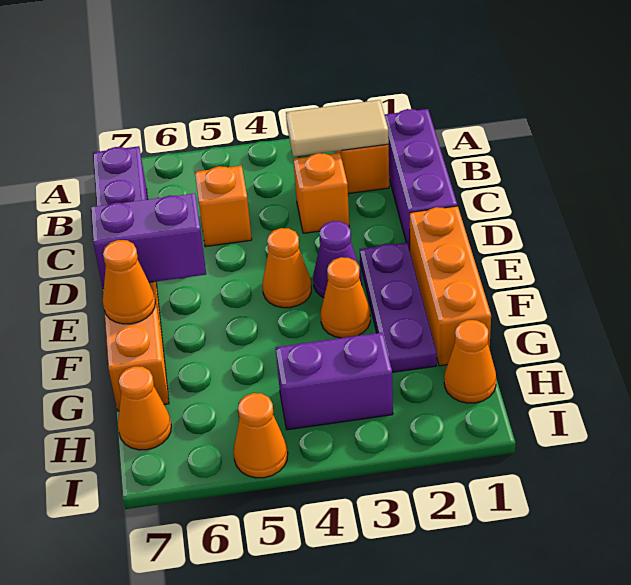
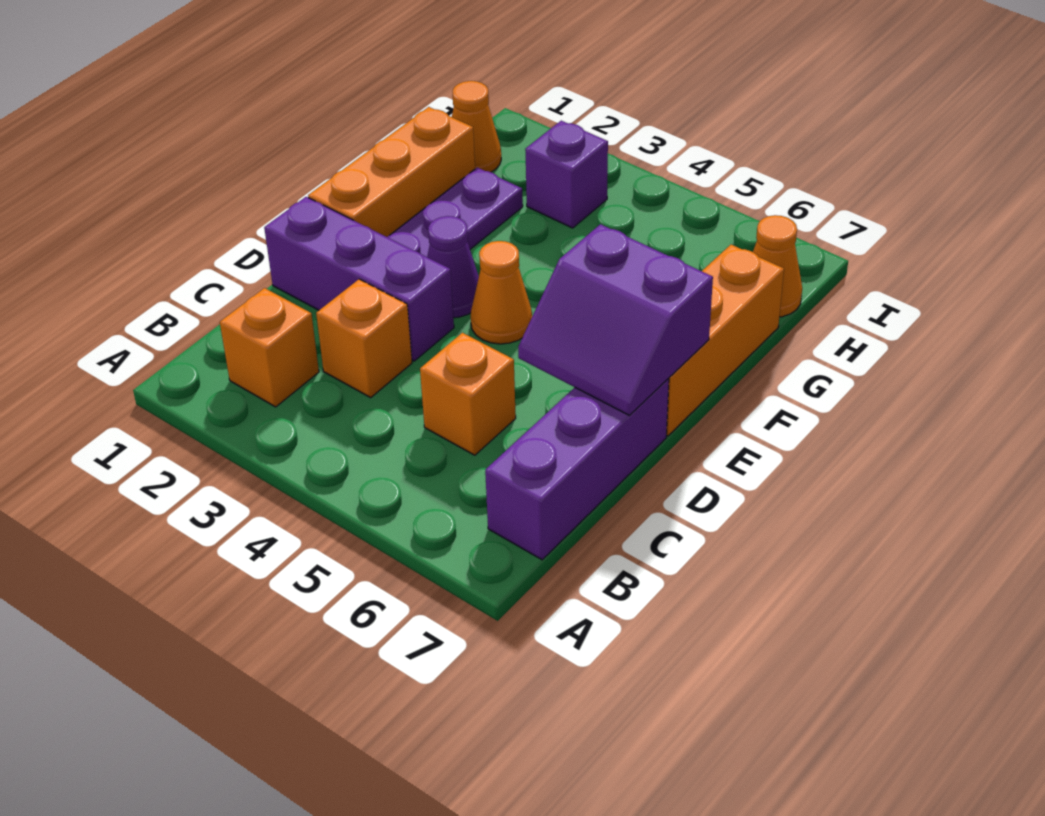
purple brick B1:D1 level 1 -> purple brick D1:D3 level 1
tan tile B2:B3 level 2 -> none
orange cone F3 level 1 -> none
orange cone F7 level 2 -> none
purple brick H3:H4 level 1 -> purple brick H3 level 1
orange cone I5 level 1 -> none

